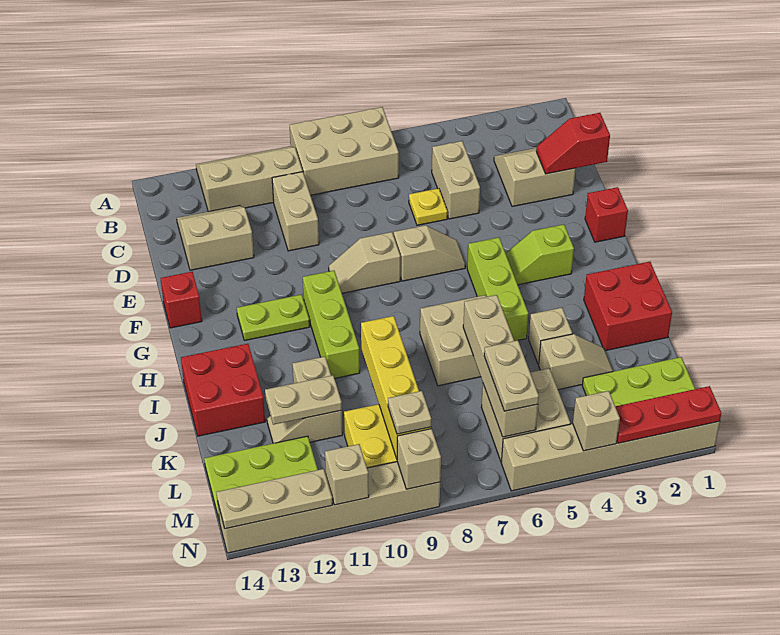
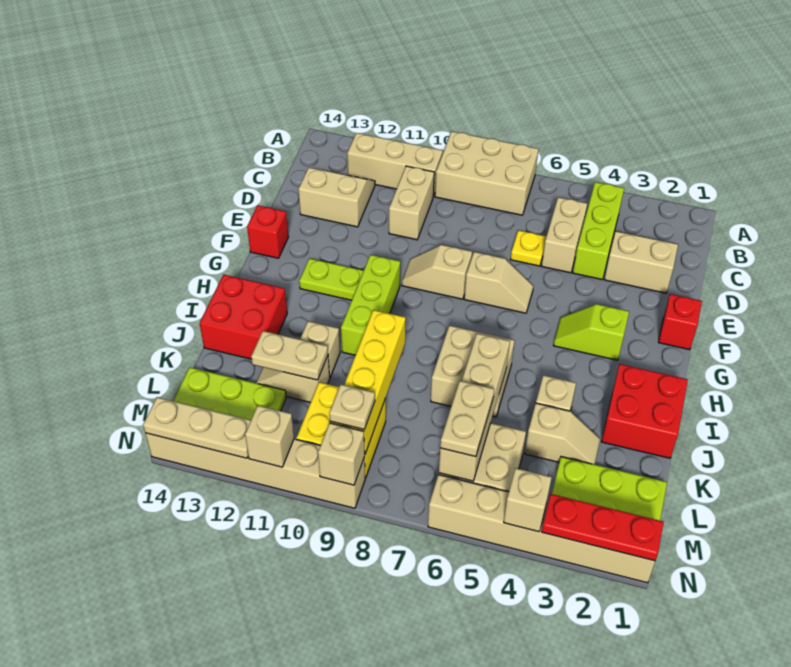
red slope D1:D2 level 2 top 1 -> none
lime brick G5:I5 level 1 -> lime brick B4:D4 level 1

